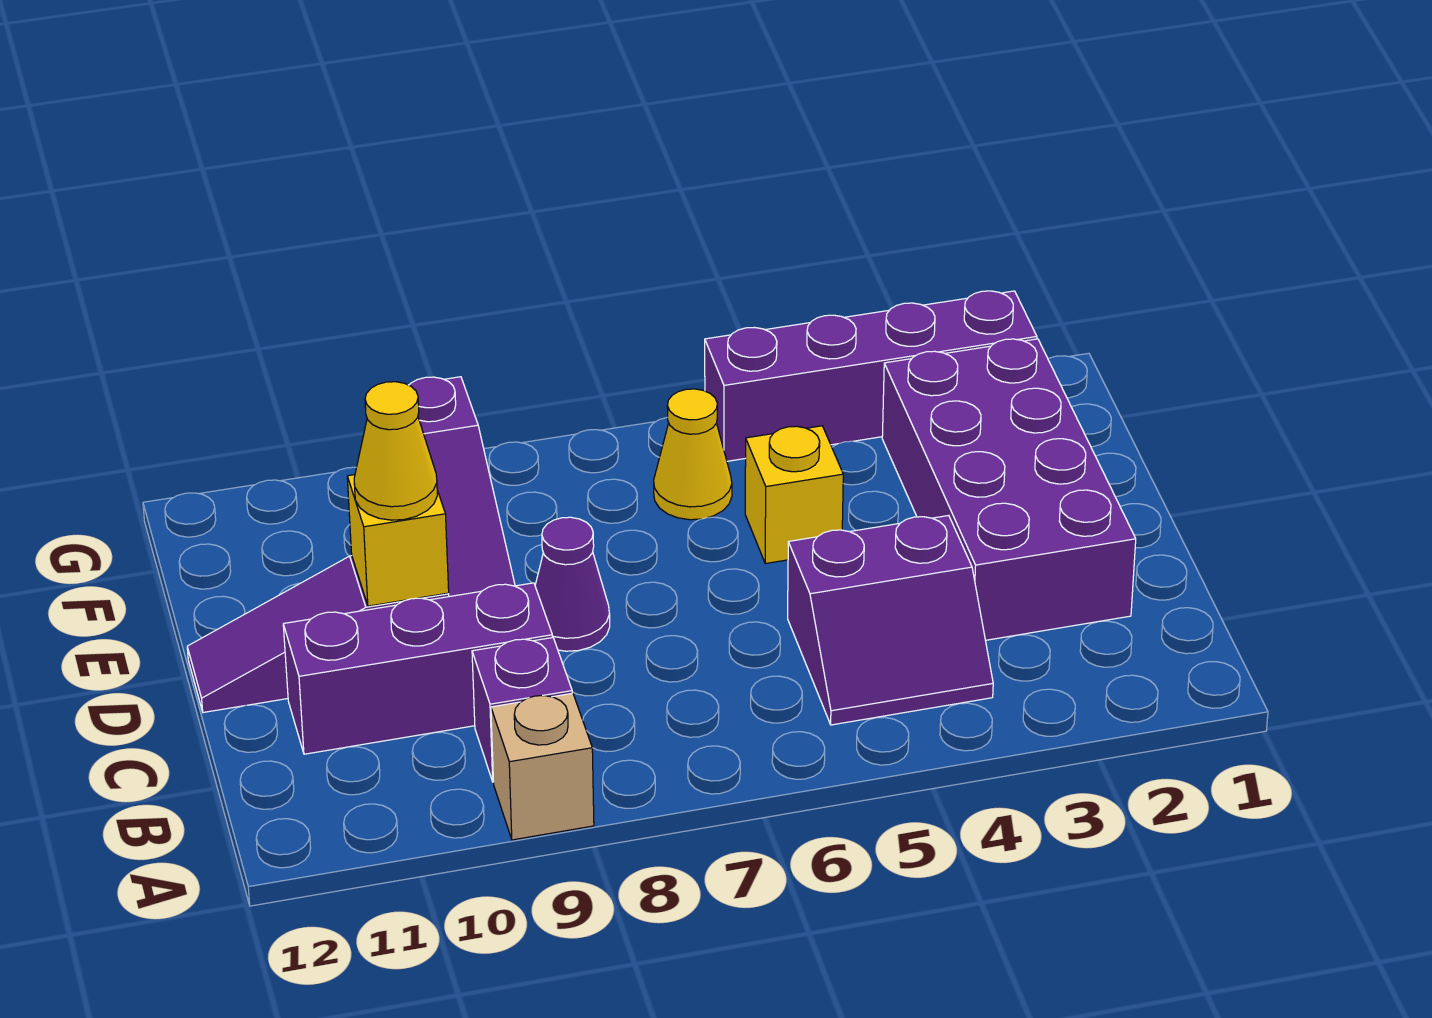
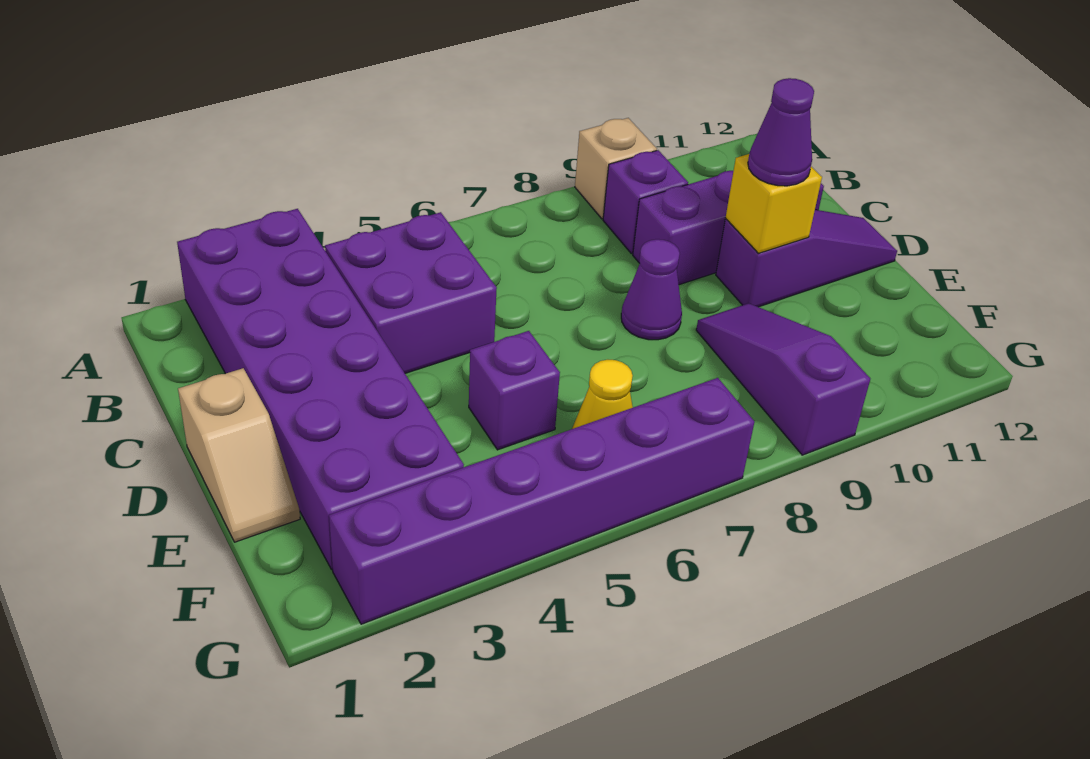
purple slope B4:C5 level 1 top C -> purple brick B4:C5 level 1
purple brick C2:F3 level 1 -> purple brick A2:F3 level 1
none -> tan slope D1:E1 level 1 top D
yellow cone D10 level 3 -> purple cone D10 level 3
yellow brick E5 level 1 -> purple brick E5 level 1
purple brick G2:G5 level 1 -> purple brick G2:G7 level 1

